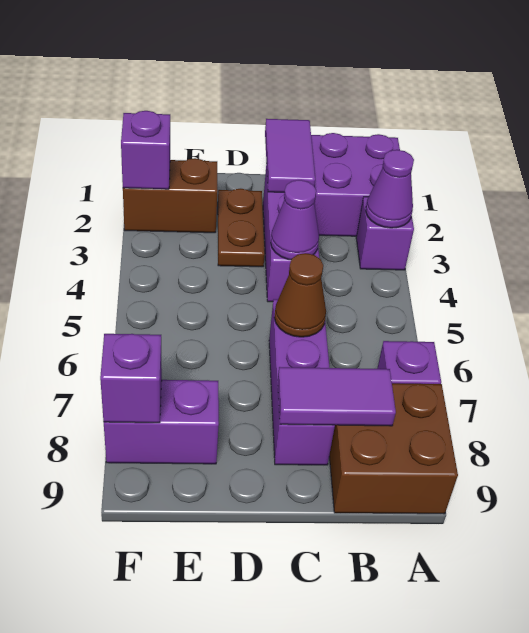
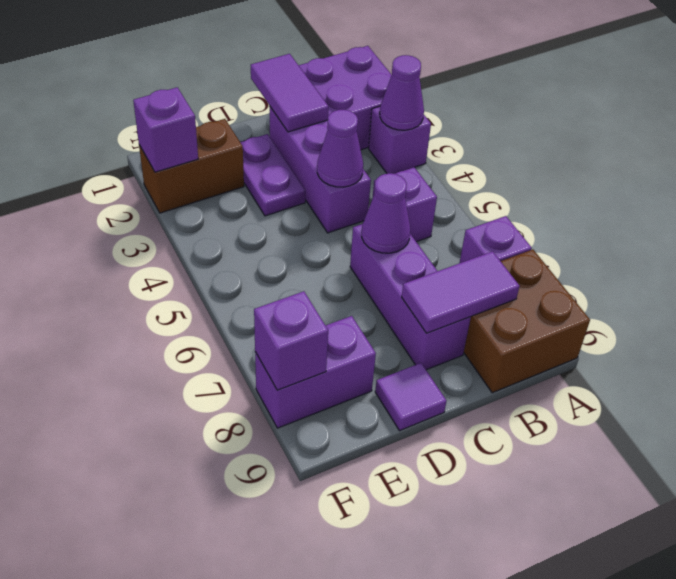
none -> purple brick B5 level 1
brown cone C6 level 2 -> purple cone C6 level 2
brown plate D2:D3 level 1 -> purple plate D2:D3 level 1
none -> purple tile D9 level 1

